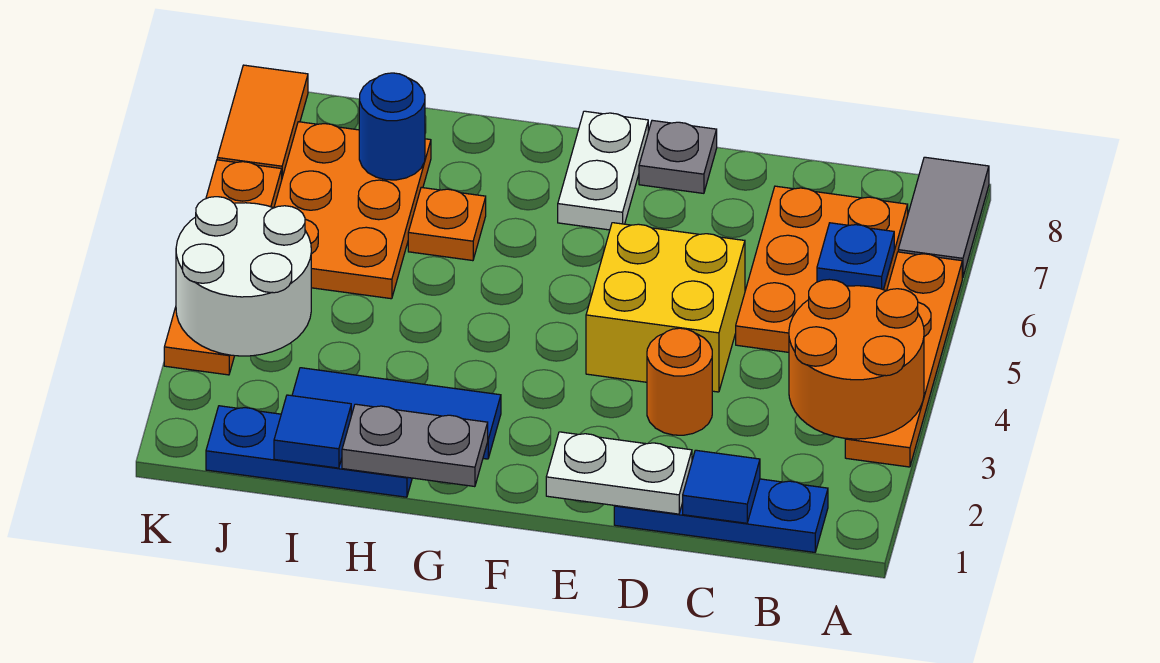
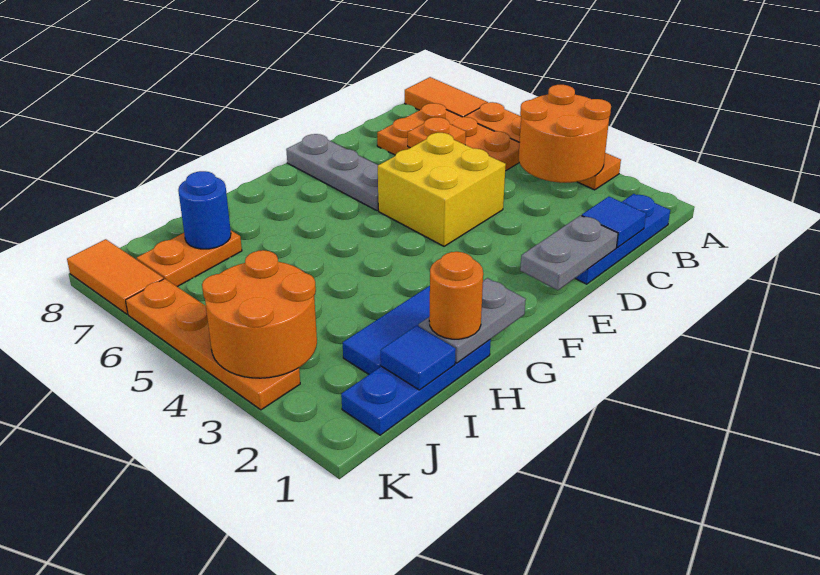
grey tile A7:A8 level 1 -> orange tile A7:A8 level 1
blue plate B6 level 2 -> none
white plate D1:E1 level 2 -> grey plate D1:E1 level 2
orange round brick D3 level 1 -> orange round brick H1 level 3
grey plate E8 level 1 -> grey plate E6:E8 level 1
white plate F7:F8 level 1 -> none
orange plate H6 level 1 -> orange plate C6 level 2
orange plate I5:J7 level 1 -> orange plate I7:J7 level 1
white round brick J3:K4 level 2 -> orange round brick J3:K4 level 2

